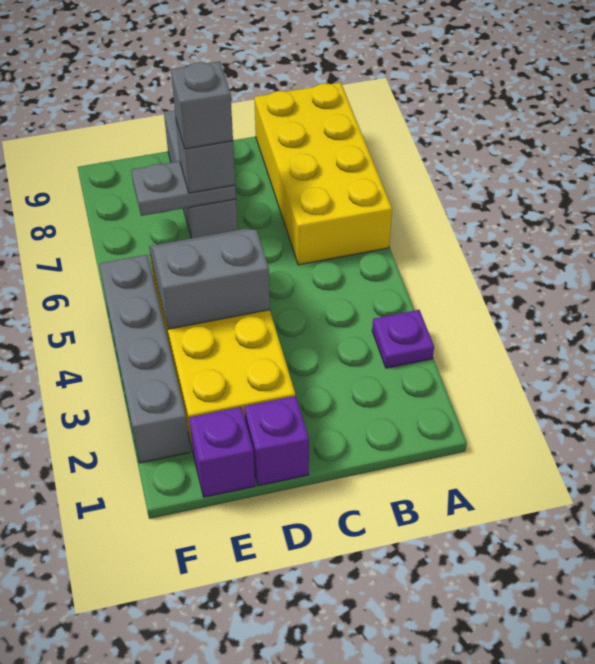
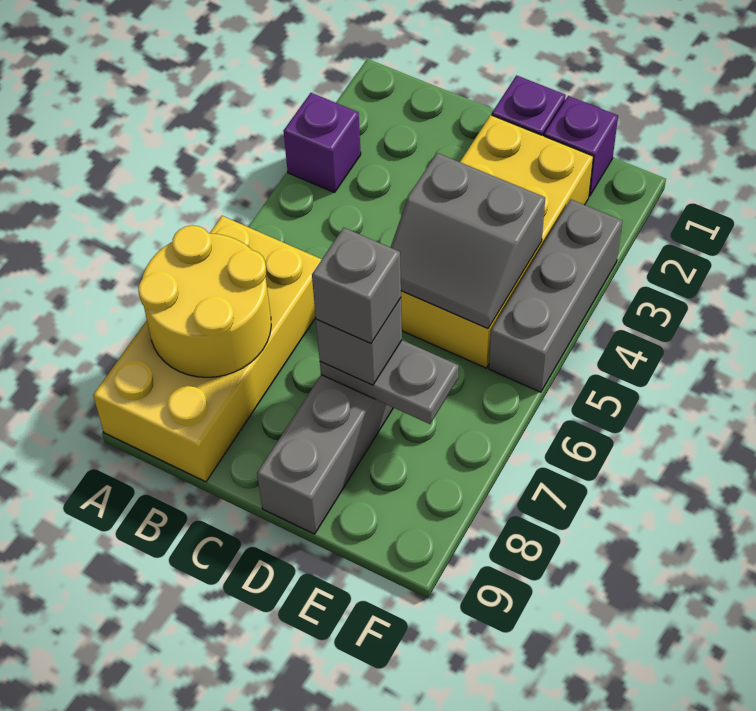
purple plate A3 level 1 -> purple brick A3 level 1
none -> yellow round brick A7:B8 level 2
grey brick F2:F5 level 1 -> grey brick F3:F5 level 1

